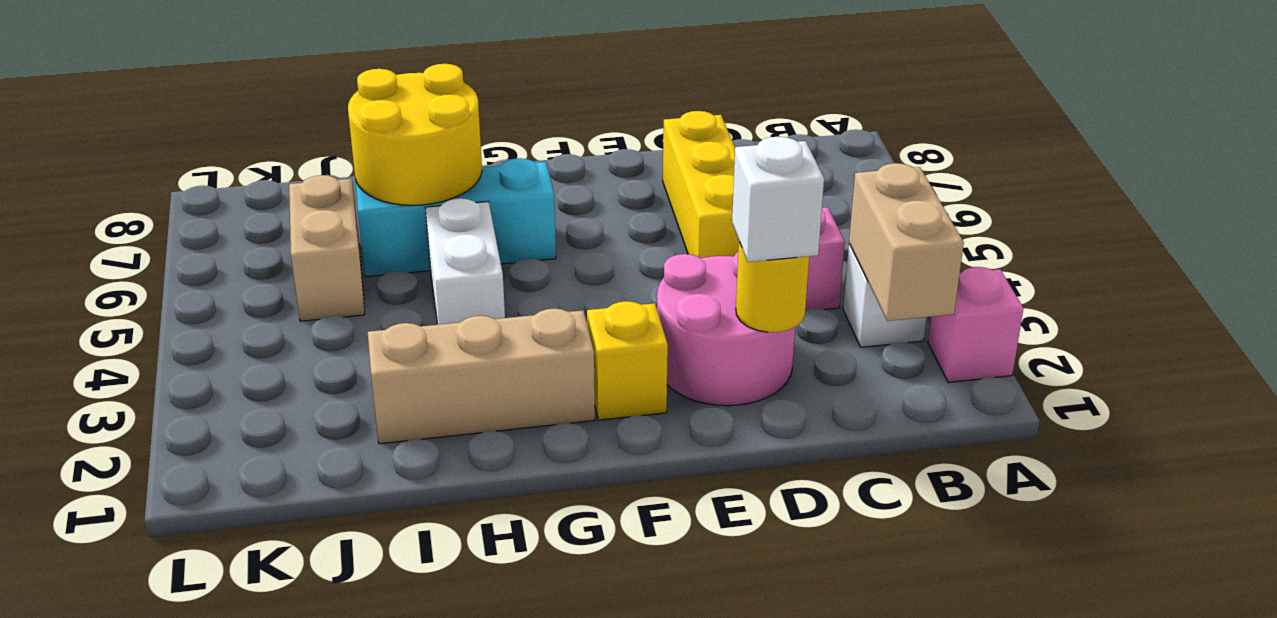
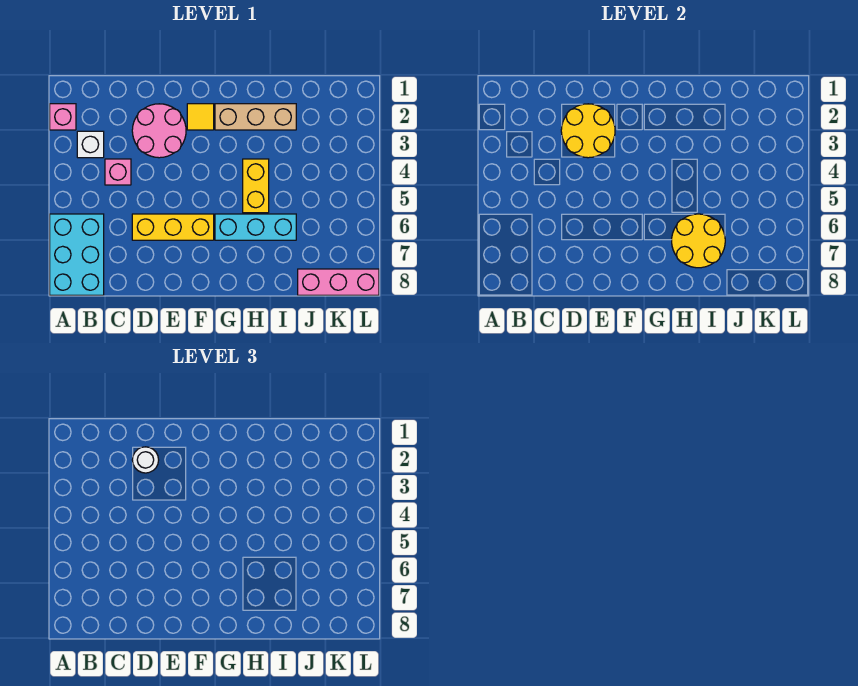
none -> cyan brick A6:B8 level 1
tan brick B2:B3 level 2 -> none
yellow round brick D2 level 2 -> yellow round brick D2:E3 level 2
white brick D2 level 3 -> white round brick D2 level 3
yellow brick D5:D7 level 1 -> yellow brick D6:F6 level 1
yellow brick F2 level 1 -> yellow tile F2 level 1
white brick H4:H5 level 1 -> yellow brick H4:H5 level 1
tan brick J5:J6 level 1 -> none
none -> pink brick J8:L8 level 1

